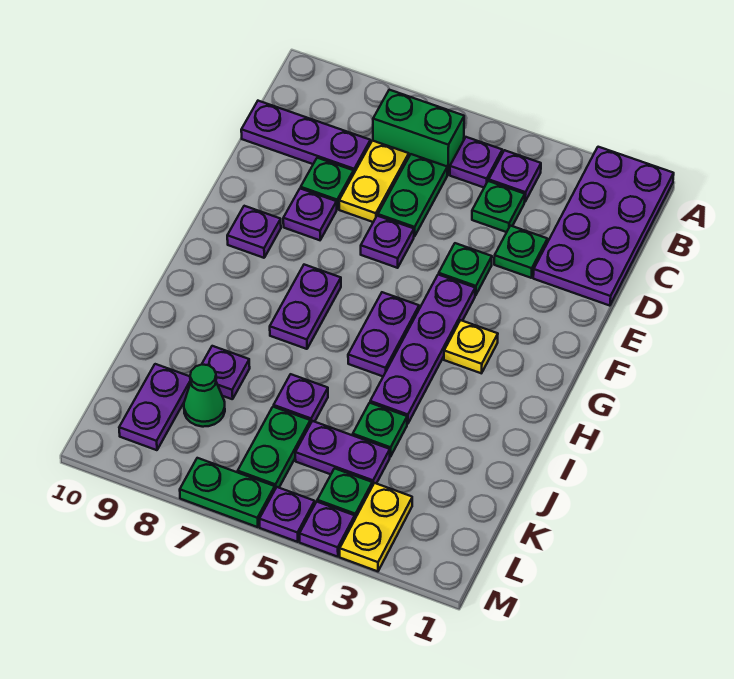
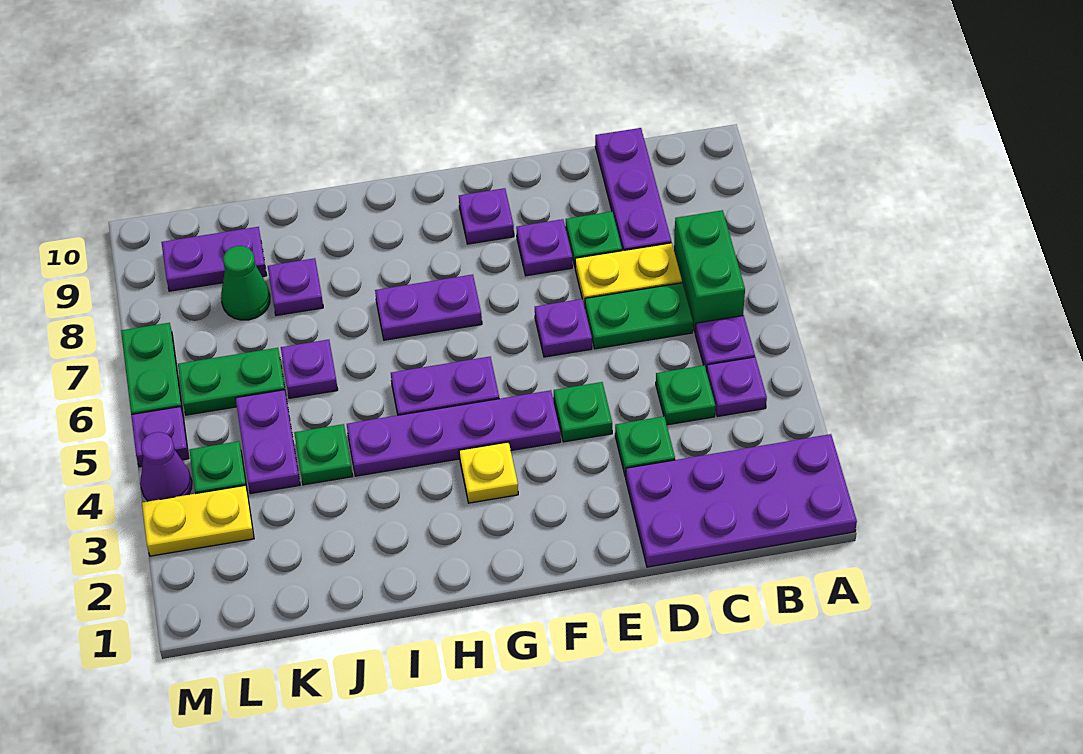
purple plate M4 level 1 -> purple cone M4 level 1

